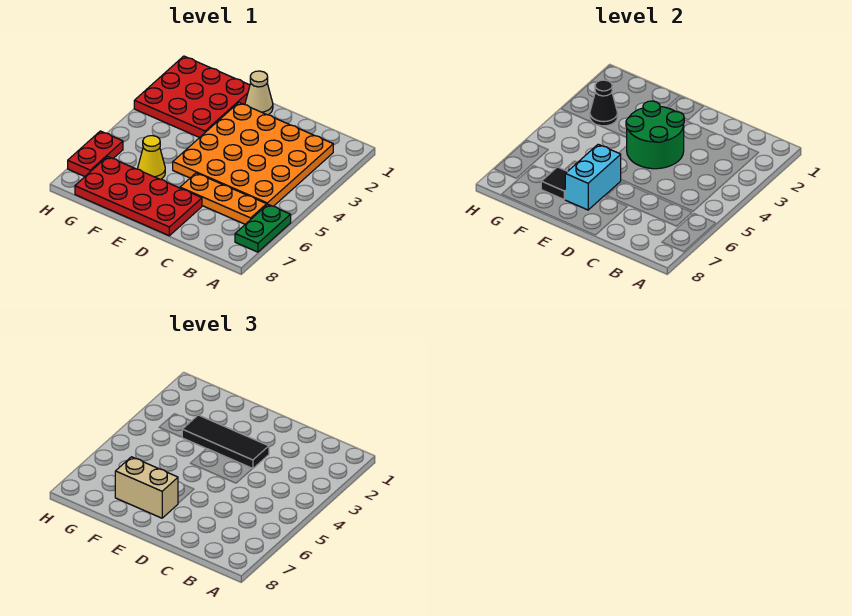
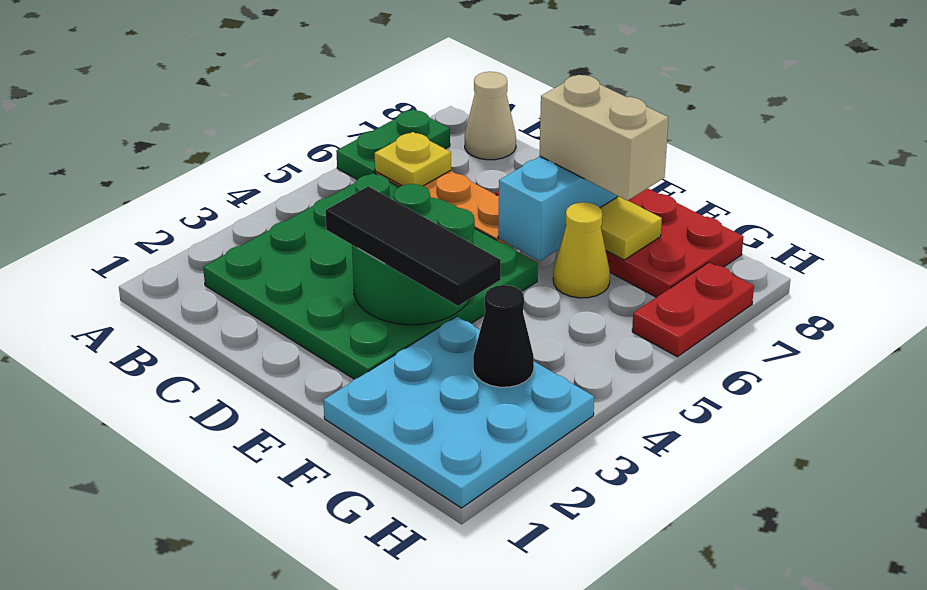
orange plate B2:E5 level 1 -> green plate B2:E5 level 1
none -> yellow plate B6 level 2
tan cone E1 level 1 -> tan cone B8 level 1
red plate F1:H3 level 1 -> cyan plate F1:H3 level 1
black tile F7 level 2 -> yellow tile F7 level 2

